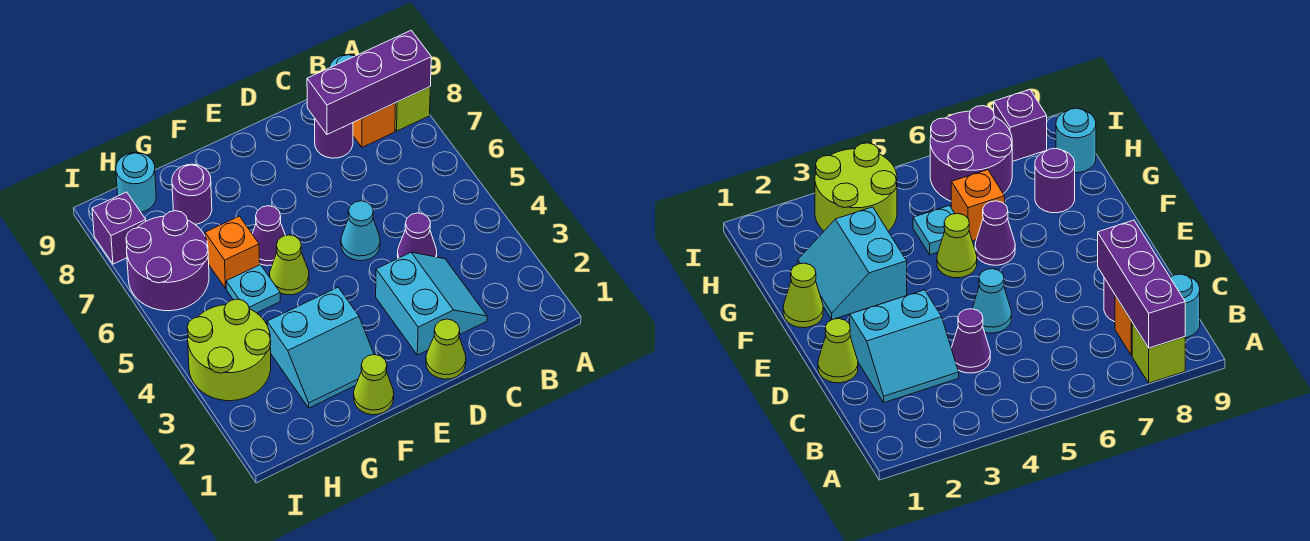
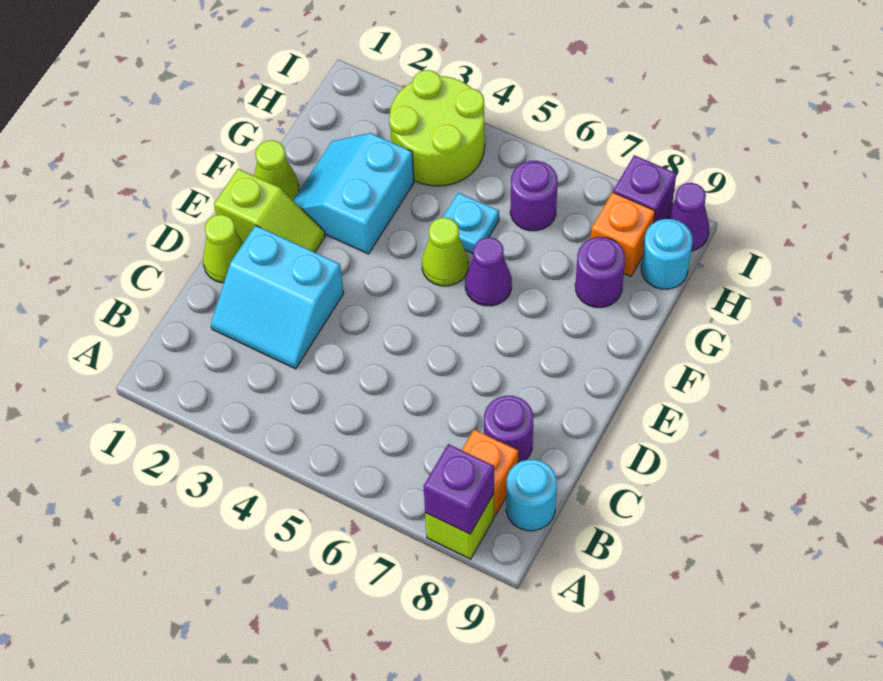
purple brick A8:C8 level 2 -> purple brick A8 level 2
purple cone C4 level 1 -> purple cone I9 level 1
cyan cone D5 level 1 -> none
none -> lime slope E1:E2 level 1 top 1
orange brick G6 level 1 -> orange brick H8 level 1
purple round brick H6:I7 level 1 -> purple round brick H6 level 1

